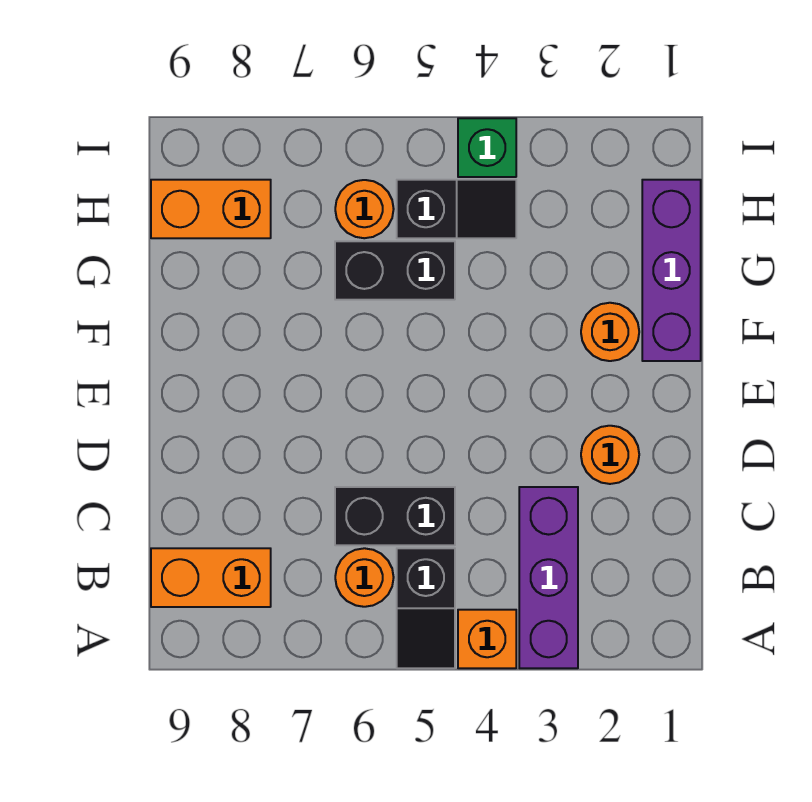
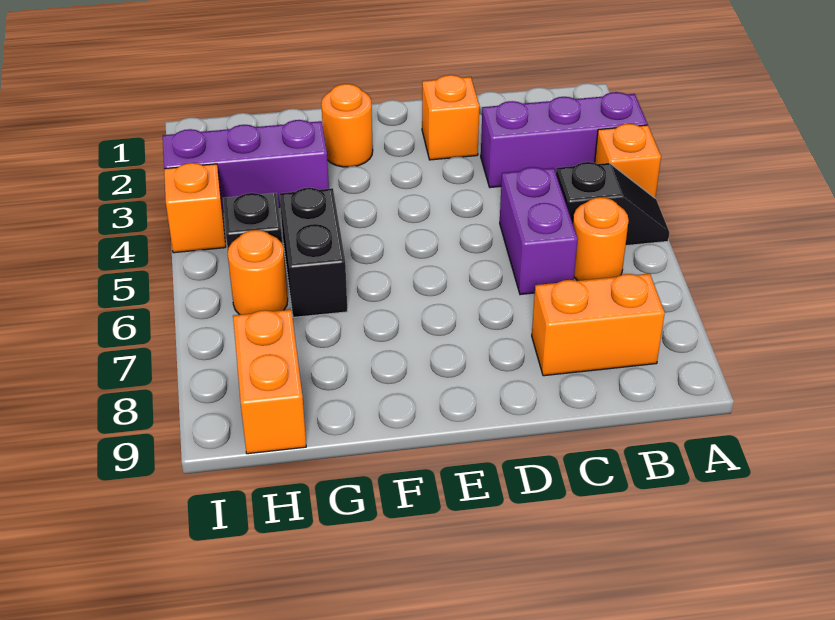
orange brick B8:B9 level 1 -> orange brick B8:C8 level 1
black brick C5:C6 level 1 -> purple brick C5:C6 level 1
orange round brick D2 level 1 -> orange brick D2 level 1
purple brick F1:H1 level 1 -> purple brick G3:I3 level 1
green brick I4 level 1 -> orange brick I4 level 1

